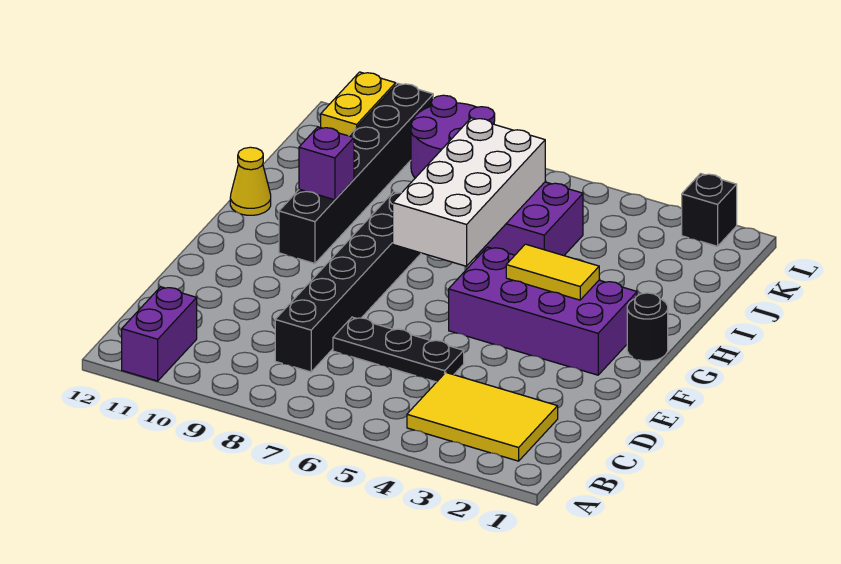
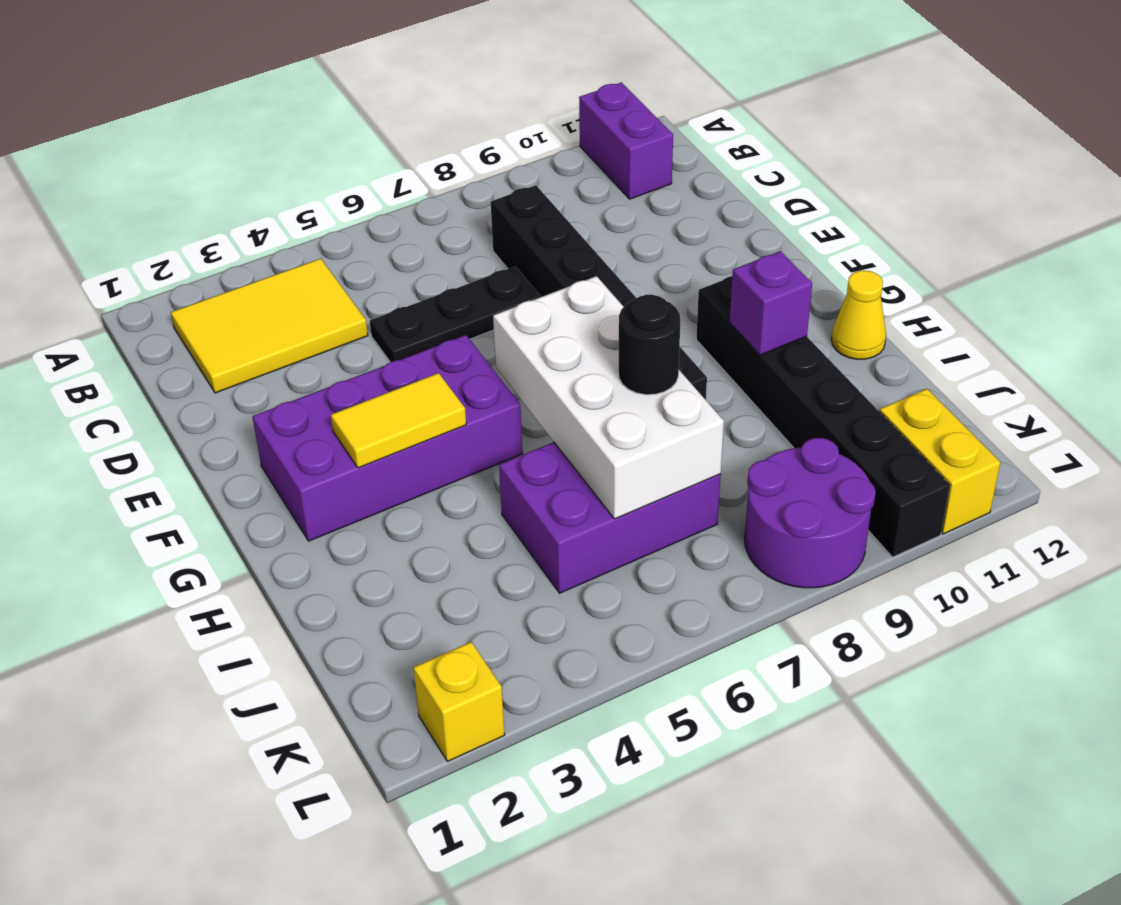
black round brick G1 level 1 -> black round brick I7 level 3
black brick L2 level 1 -> yellow brick L2 level 1

